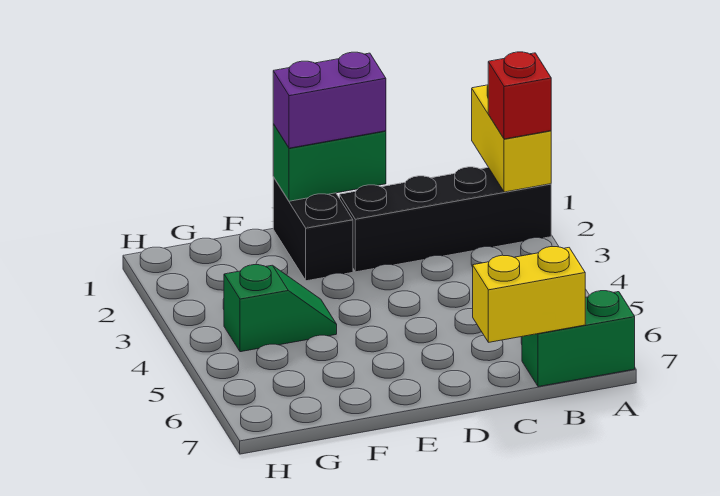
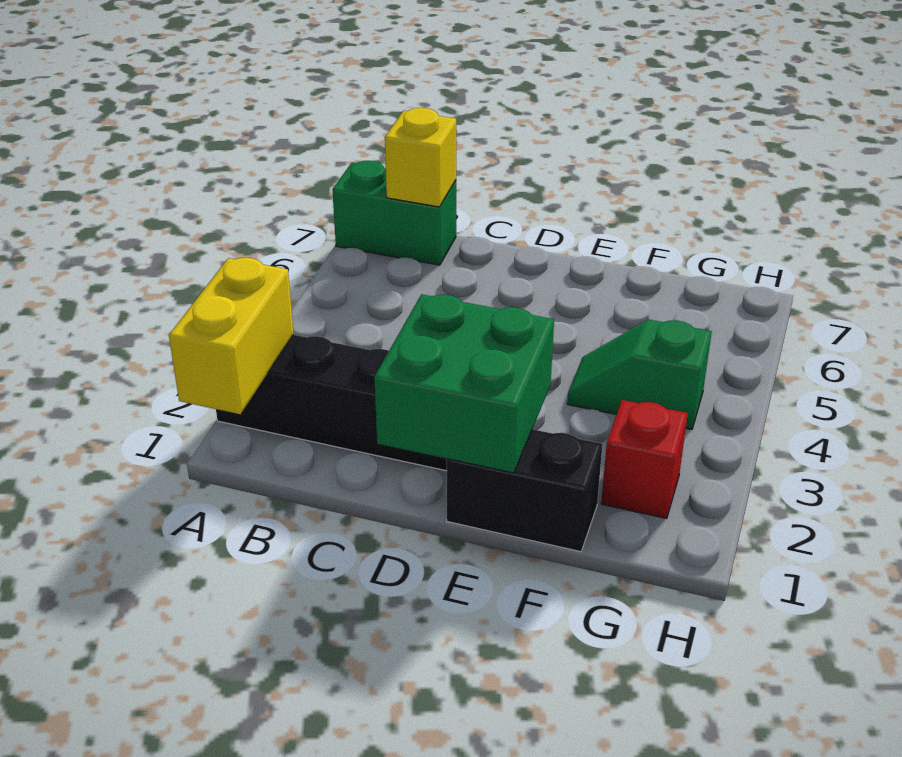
red brick A2 level 3 -> red brick G2 level 1
yellow brick B7:C7 level 2 -> yellow brick B7 level 2
green brick D1:E1 level 2 -> green brick D1:E2 level 2
purple brick D1:E1 level 3 -> none
black brick E1:E2 level 1 -> black brick E1:F1 level 1

